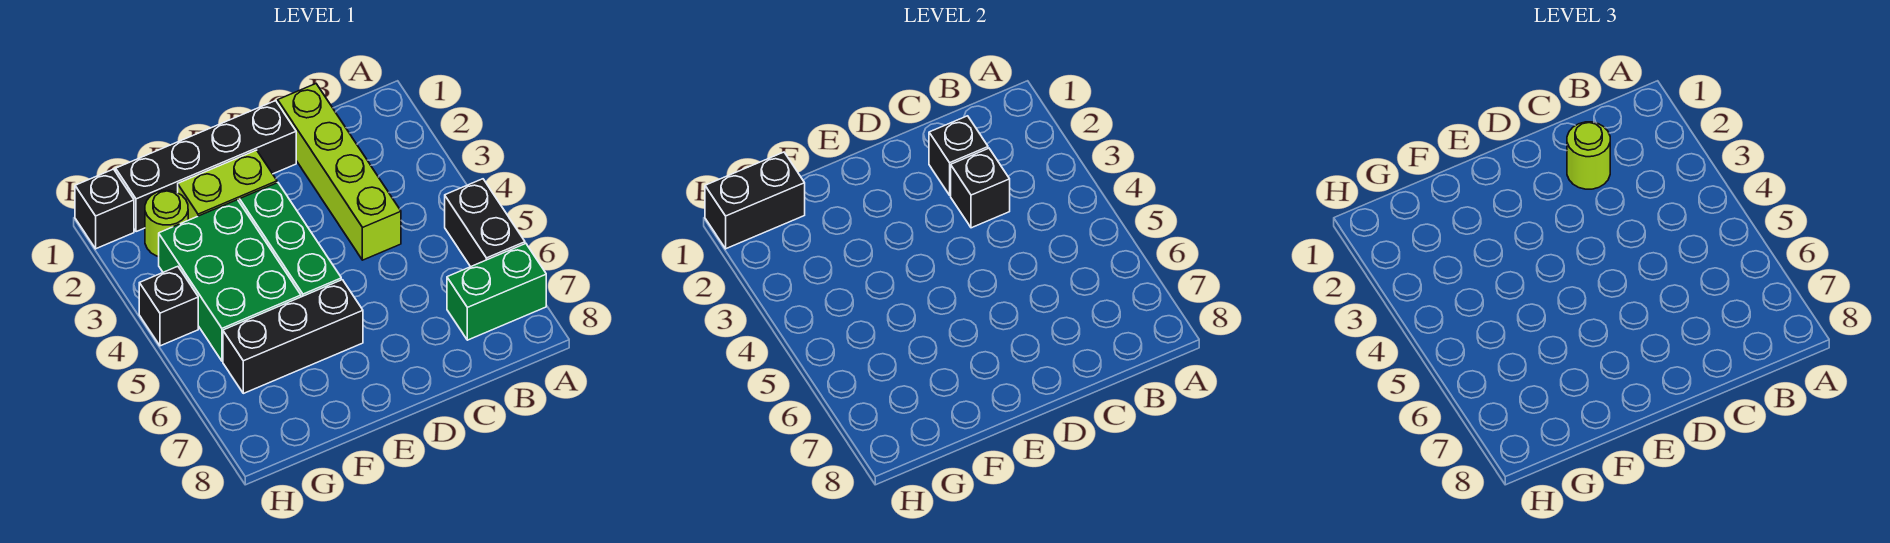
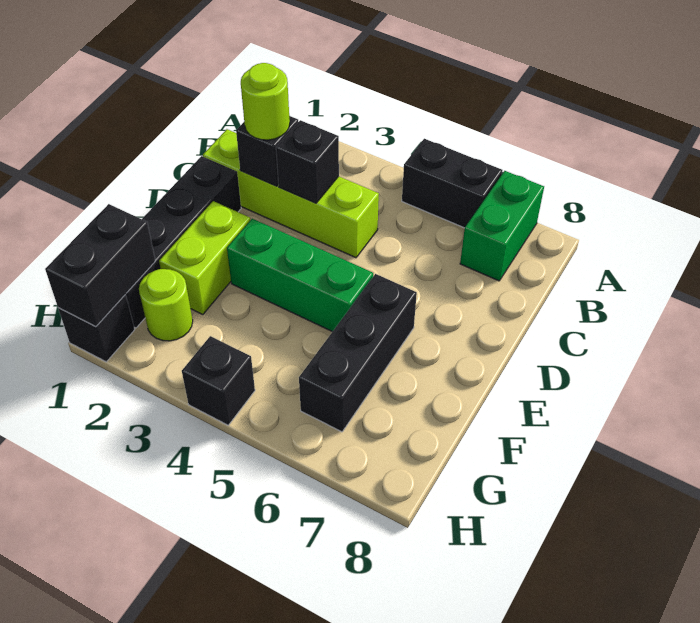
green brick F3:G5 level 1 -> none

